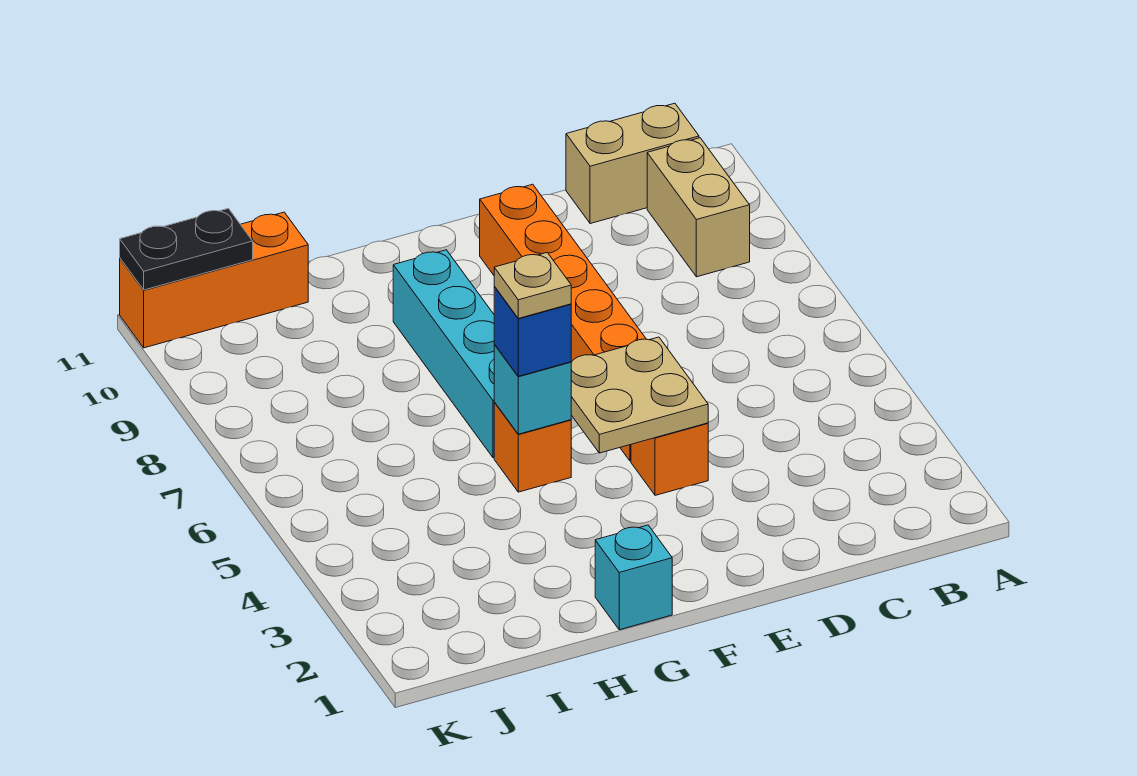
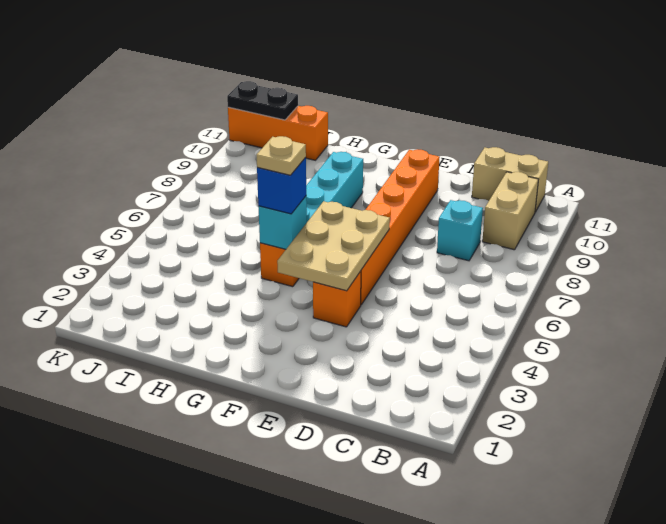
tan plate E4:F5 level 2 -> tan plate E4:F6 level 2
cyan brick G1 level 1 -> cyan brick C8 level 1

